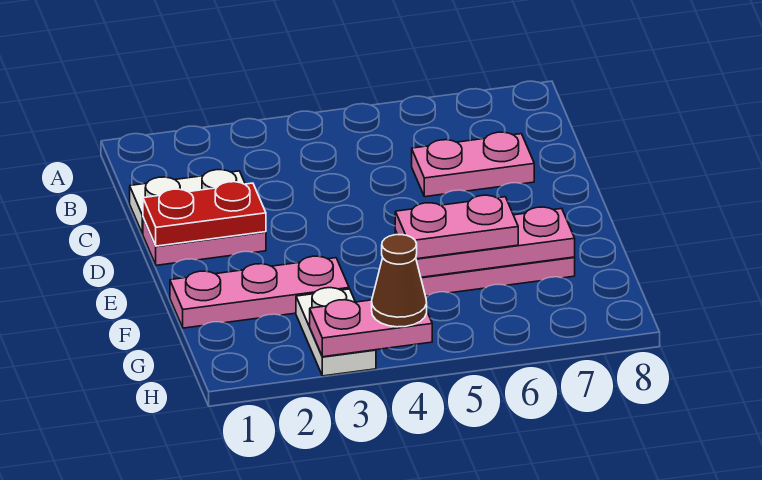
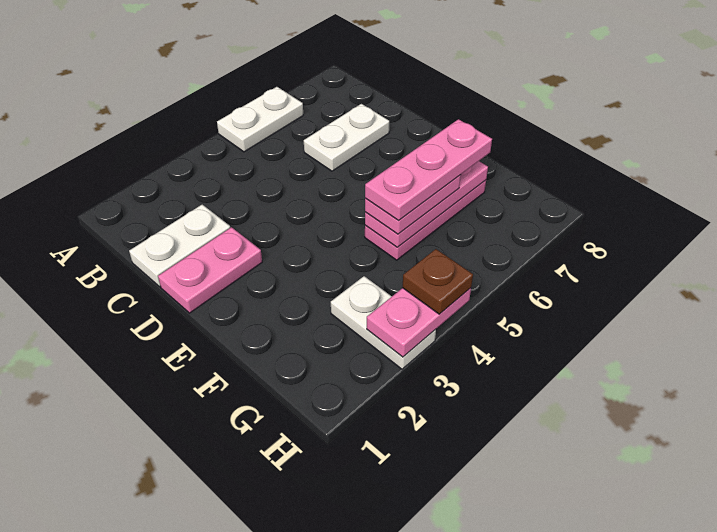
none -> white plate A5:A6 level 1
pink plate C6:C7 level 1 -> white plate C6:C7 level 1
red plate D1:D2 level 2 -> none
pink plate F1:F3 level 1 -> pink plate F5:F7 level 4
brown cone H4 level 3 -> brown plate H4 level 3

